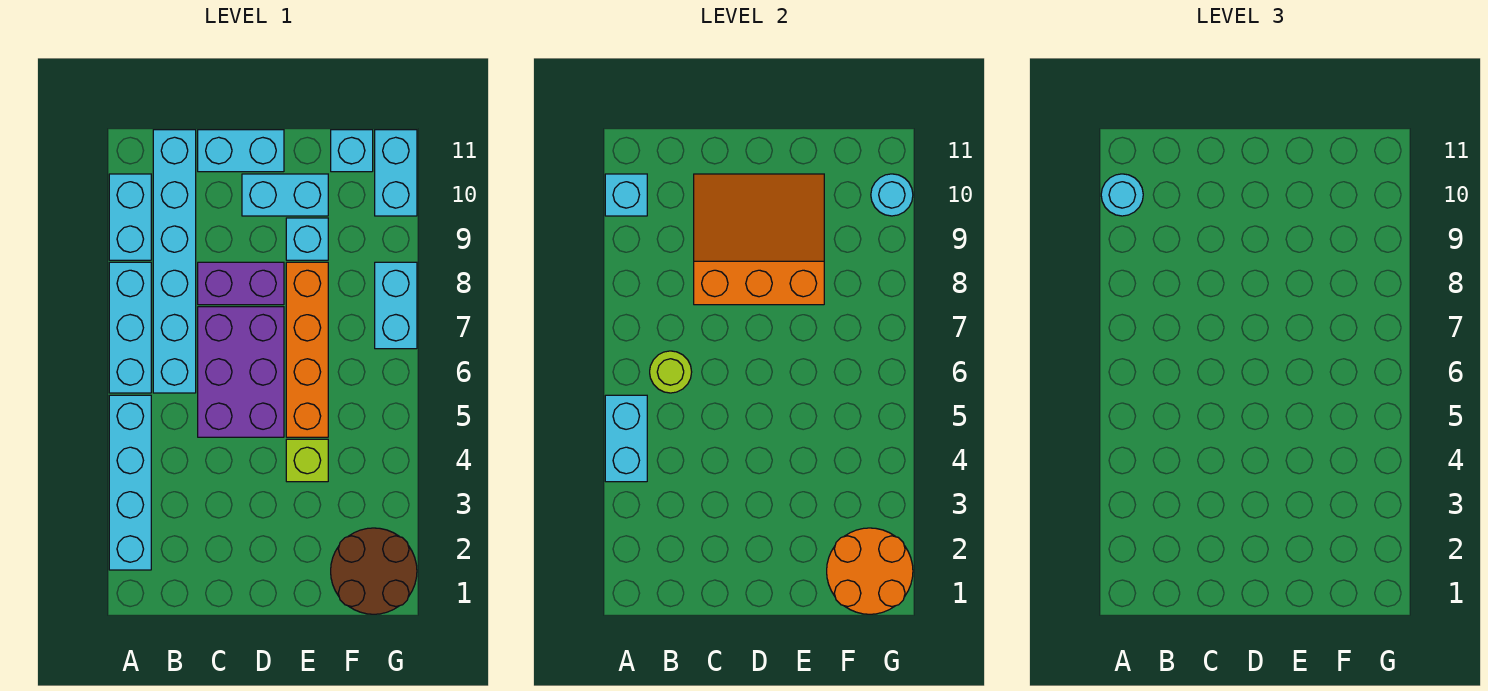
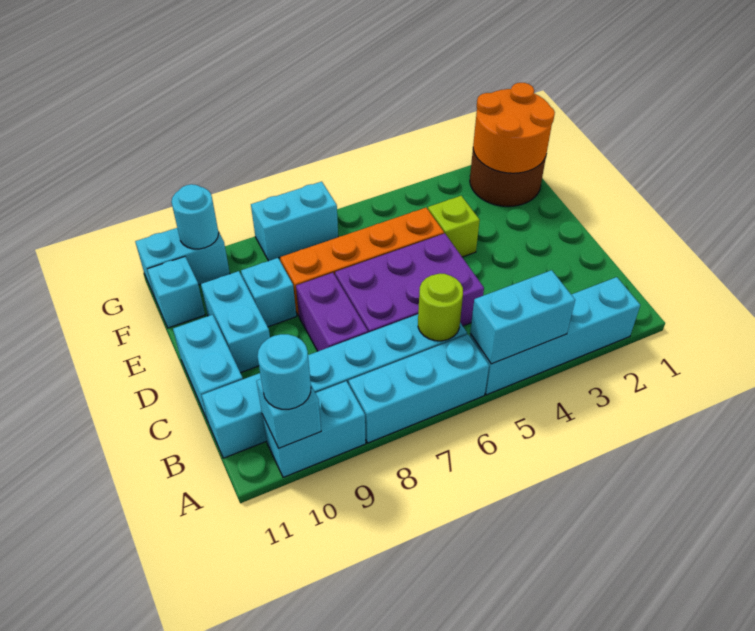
orange slope C8:E10 level 2 top 8 -> none

